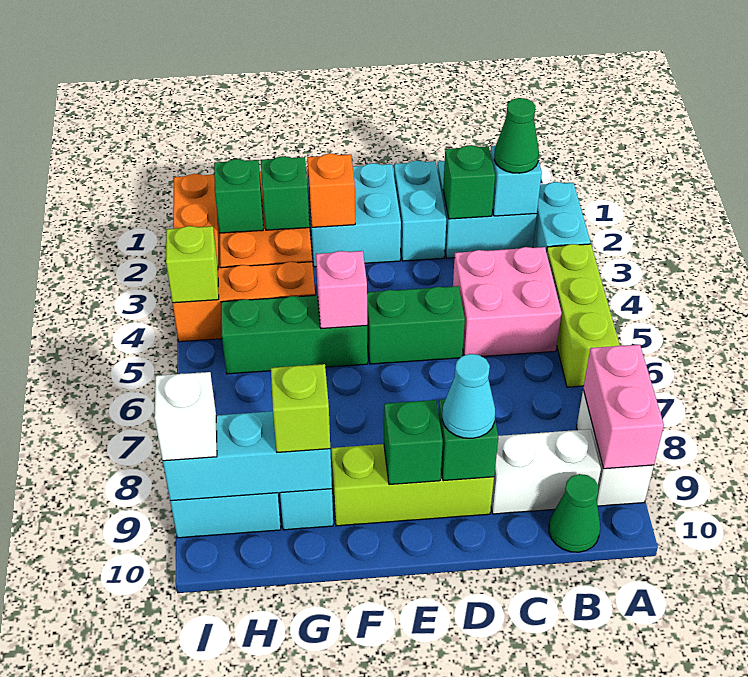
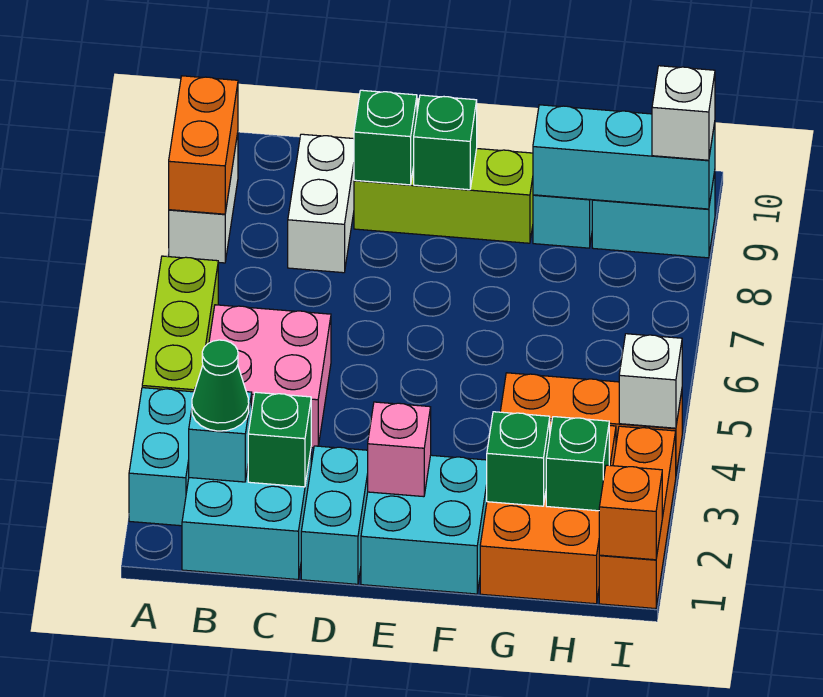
pink brick A8:A9 level 2 -> orange brick A8:A9 level 2
white brick B9:C9 level 1 -> white brick C8:C9 level 1
green cone B10 level 1 -> none
green brick D5:E5 level 1 -> none
cyan cone D9 level 3 -> none
orange brick F2 level 2 -> orange brick I1 level 2
green brick F5:H5 level 1 -> none
pink brick F5 level 2 -> pink brick E2 level 2
lime brick G9 level 3 -> none
lime brick I4 level 2 -> white brick I4 level 2

